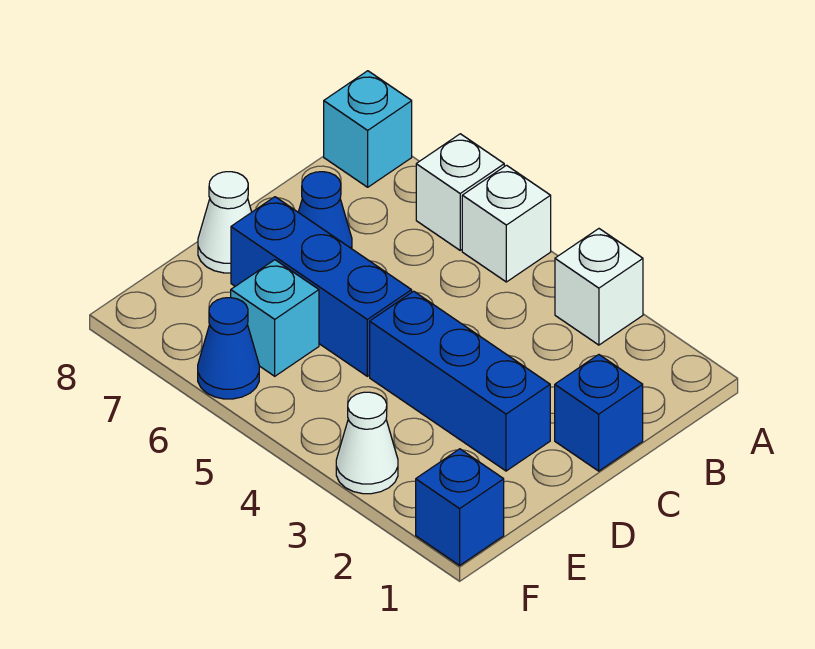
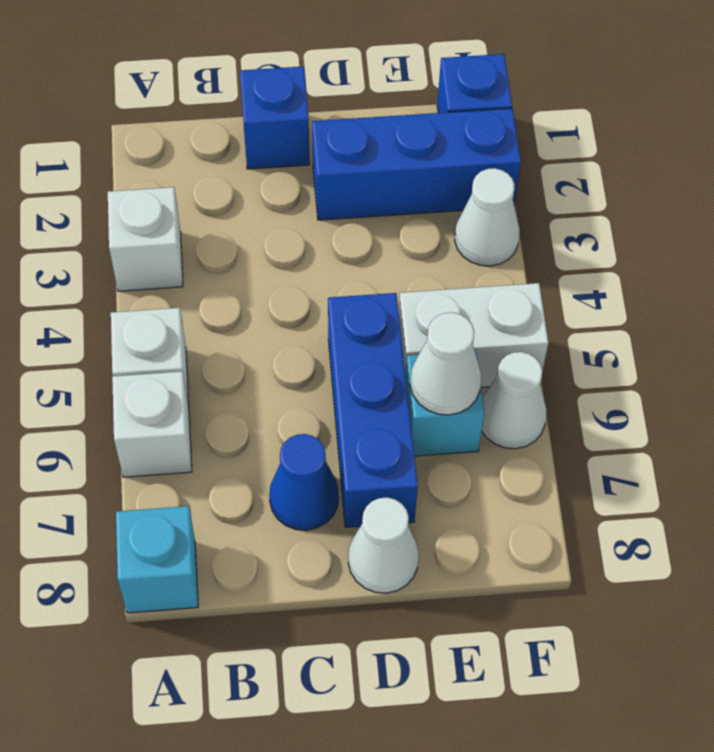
blue brick D2:D4 level 1 -> blue brick D2:F2 level 1
none -> white brick E5:F5 level 1
none -> white cone E6 level 2
blue cone F6 level 1 -> white cone F6 level 1

